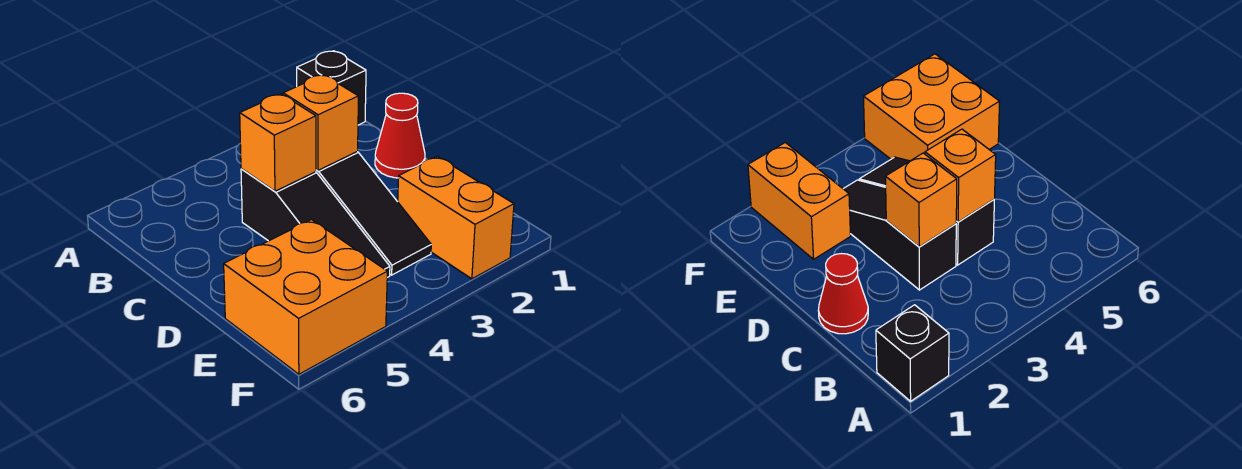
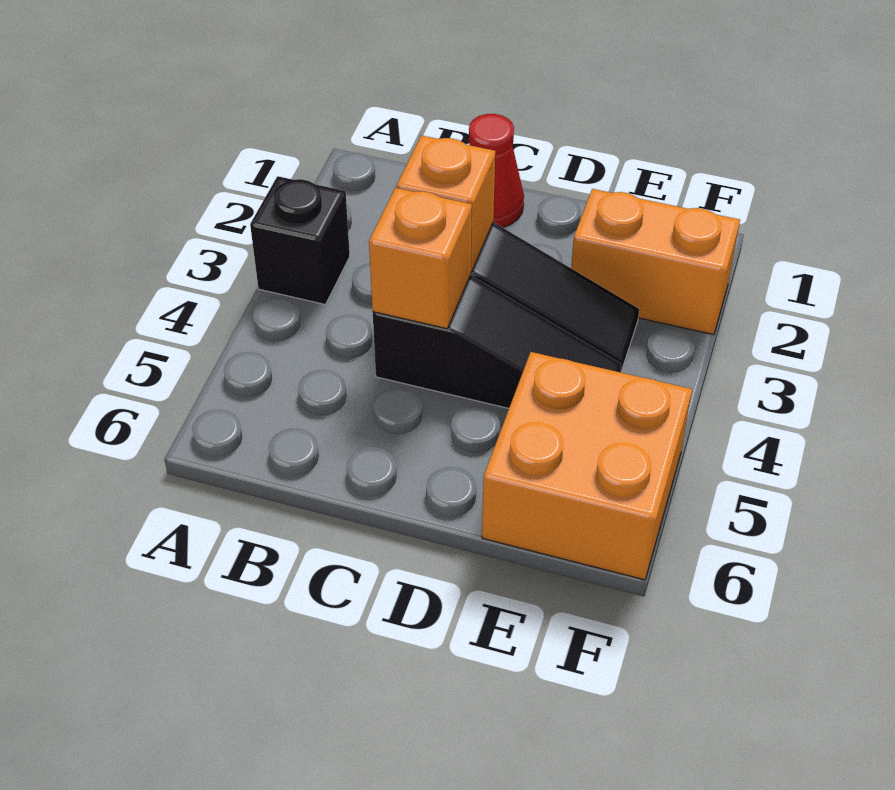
black brick A1 level 1 -> black brick A3 level 1

